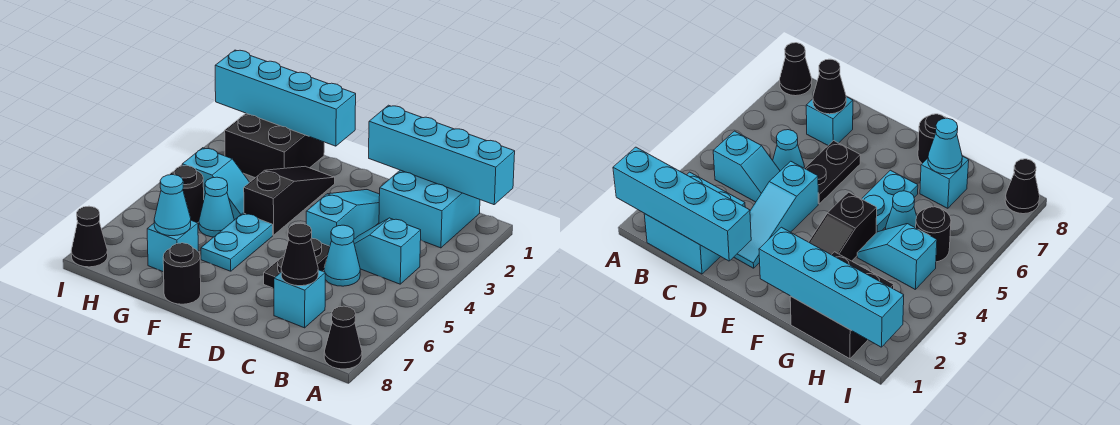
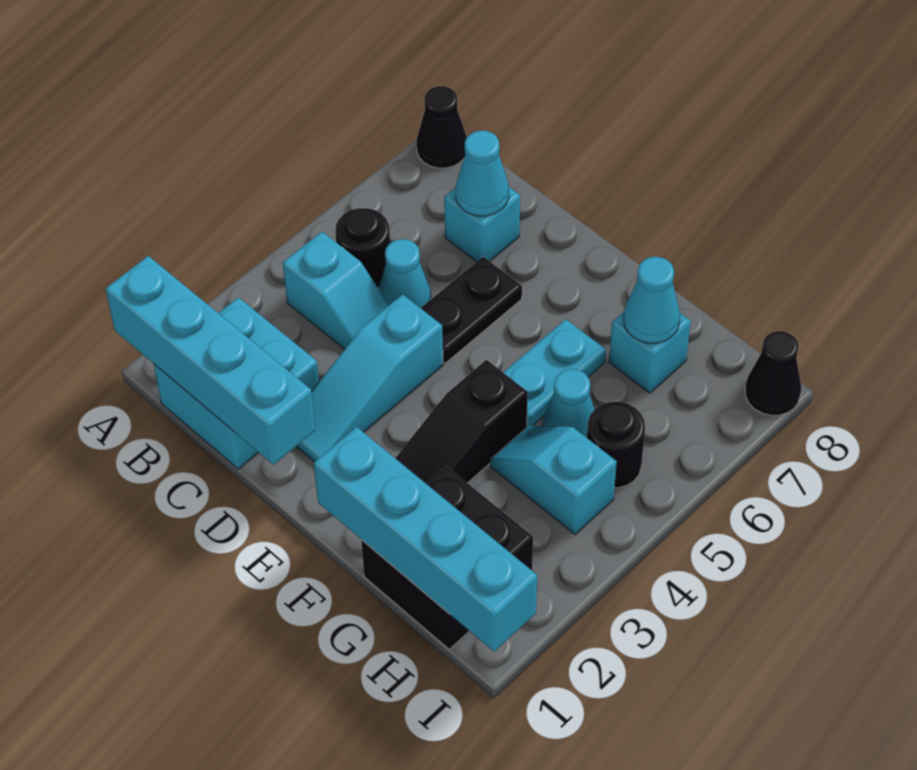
black cone C7 level 2 -> cyan cone C7 level 2
black round brick F8 level 1 -> black round brick B5 level 1

